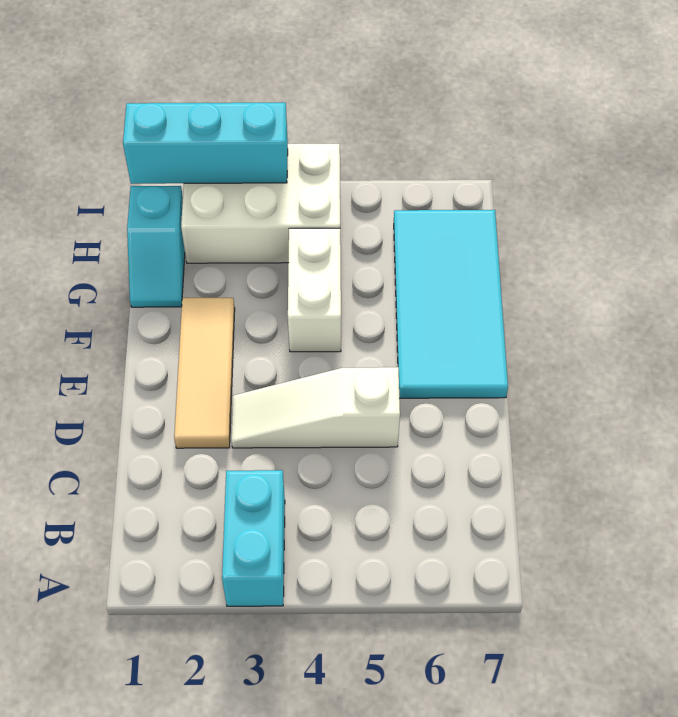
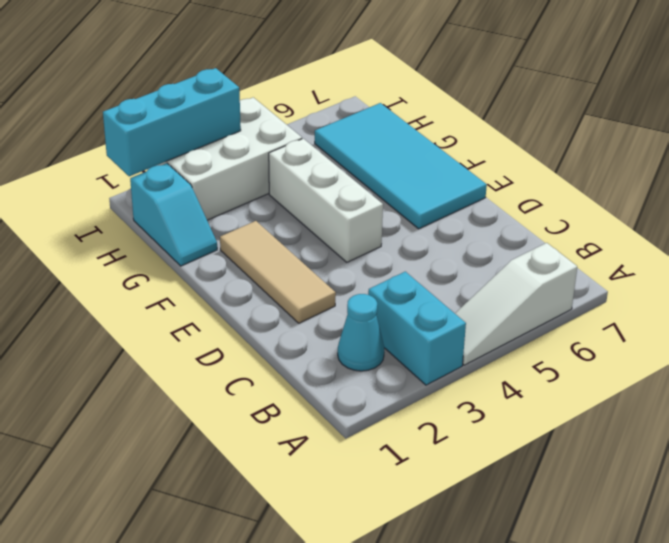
none -> cyan cone B2 level 1
white slope D3:D5 level 1 top 5 -> white slope A4:A6 level 1 top 6
white brick F4:G4 level 1 -> white brick E4:G4 level 1

